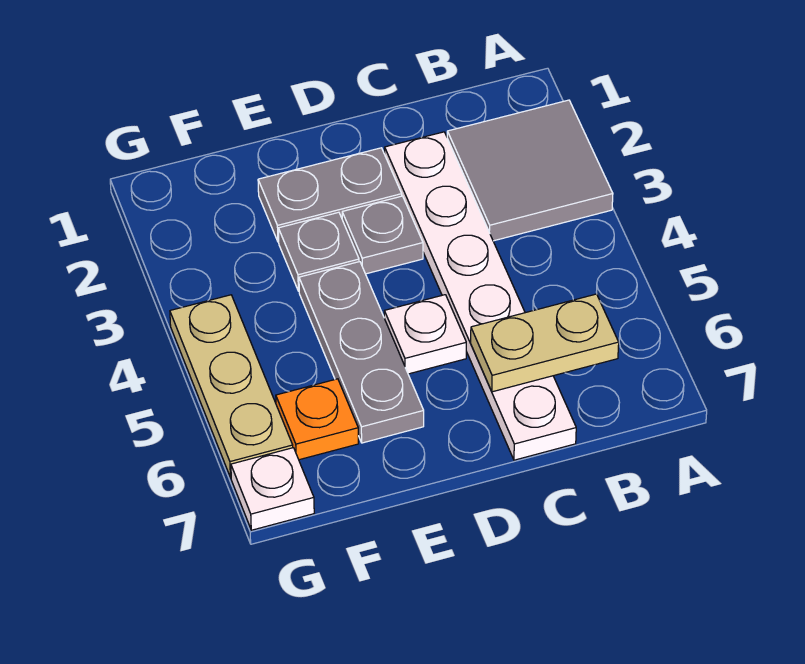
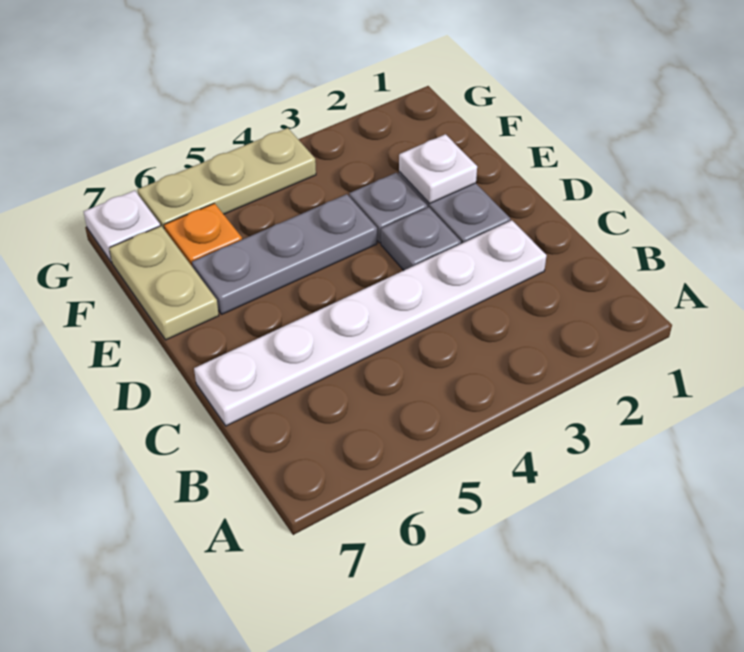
grey tile A2:B3 level 1 -> none
tan plate B6:C6 level 2 -> tan plate E7:F7 level 1
white plate D5 level 1 -> white plate E2 level 2

